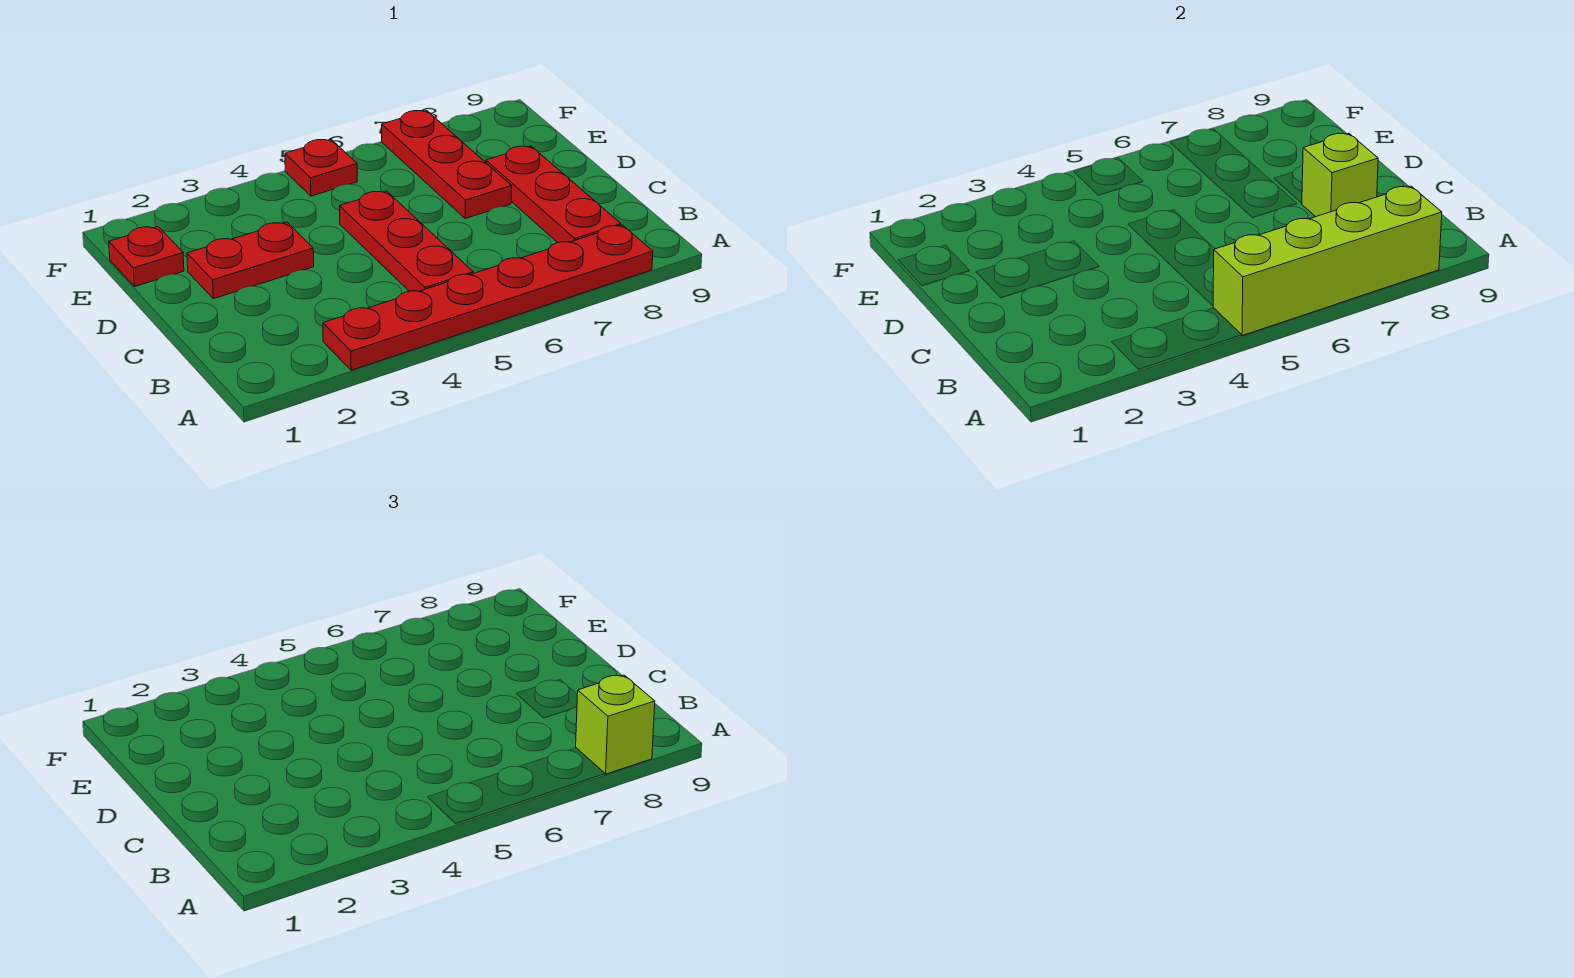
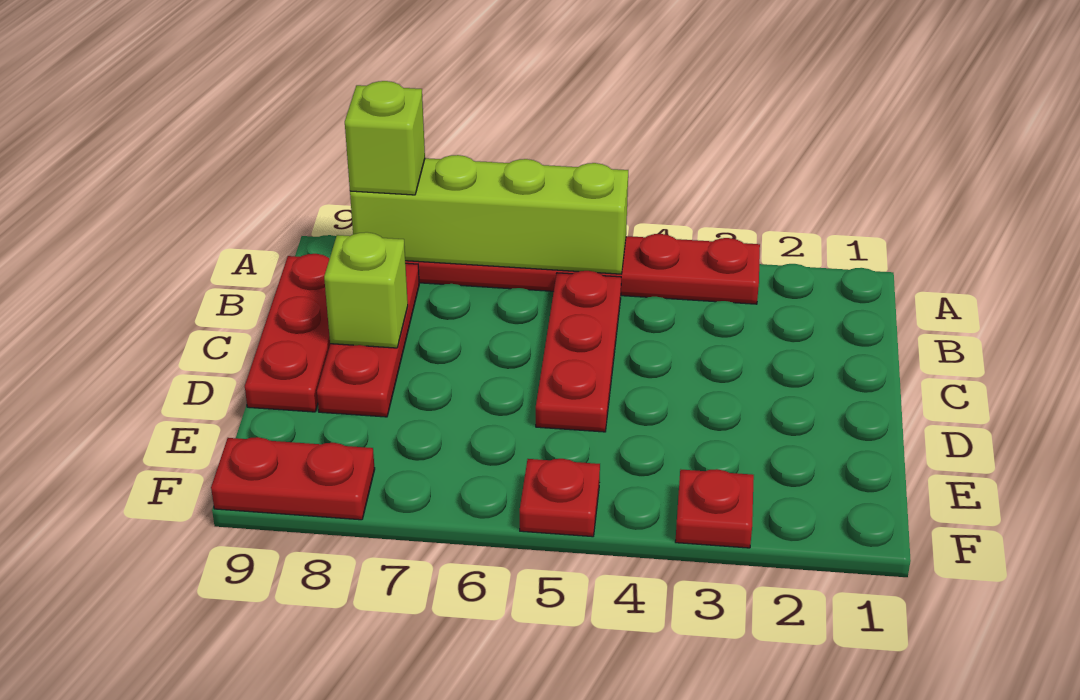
red plate D2:D3 level 1 -> red plate F8:F9 level 1
red plate D7:F7 level 1 -> red plate B9:D9 level 1
red plate E1 level 1 -> red plate F3 level 1

